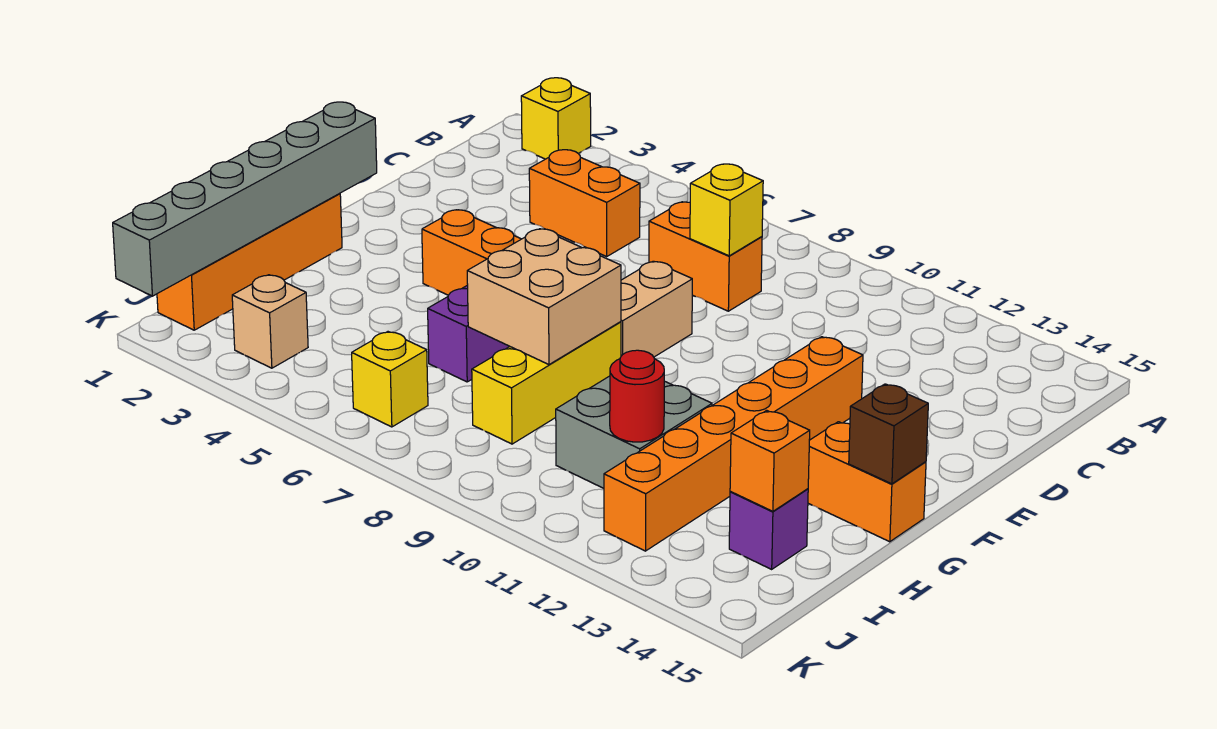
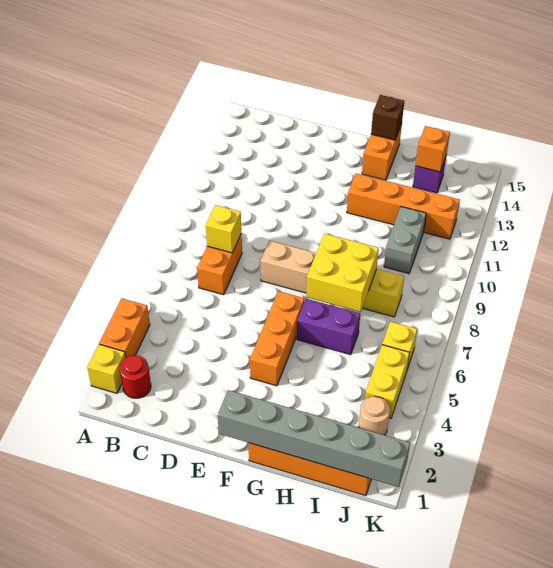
orange brick C4:C5 level 1 -> orange brick A3:A4 level 1
orange brick E12:J12 level 1 -> orange brick G12:J12 level 1
tan brick G7:H8 level 2 -> yellow brick G7:H8 level 2
grey brick H10:I11 level 1 -> grey brick I10:I11 level 1
red round brick I11 level 2 -> red round brick B2 level 1
tan brick J3 level 1 -> tan round brick J3 level 1
none -> yellow brick J4:J5 level 1

